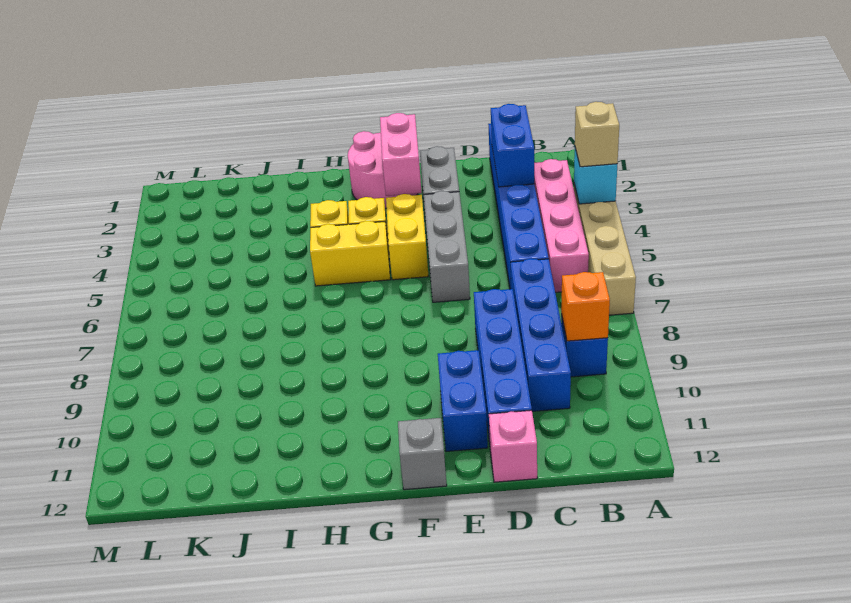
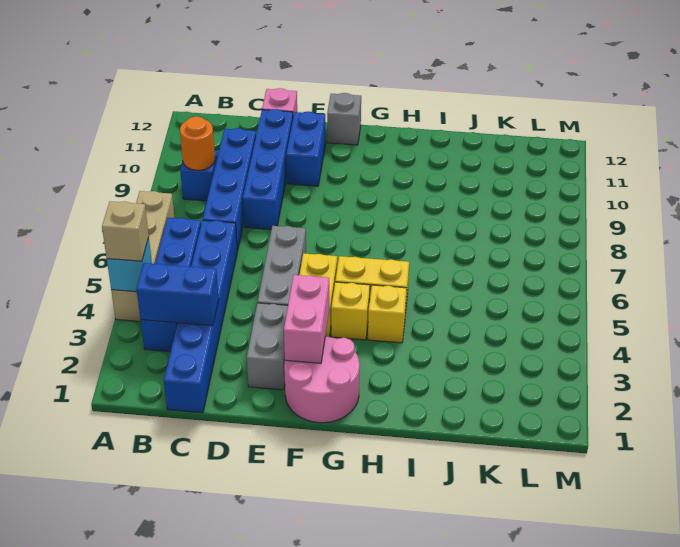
pink brick B3:B6 level 1 -> blue brick B3:B6 level 1
orange brick B9 level 2 -> orange round brick B9 level 2
blue brick C2:C3 level 2 -> blue brick B3:C3 level 2

